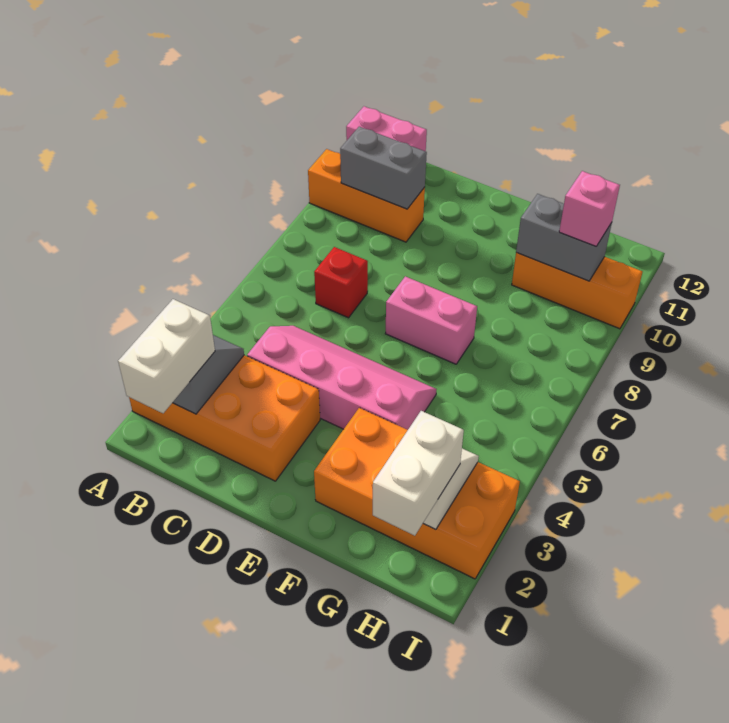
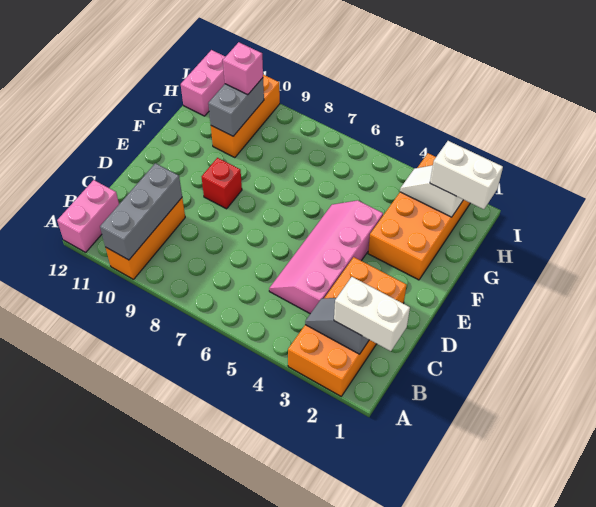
grey brick B10:C10 level 2 -> grey brick A10:C10 level 2
red brick C7 level 1 -> red brick E9 level 1
pink brick E7:F7 level 1 -> pink brick H12:I12 level 1

